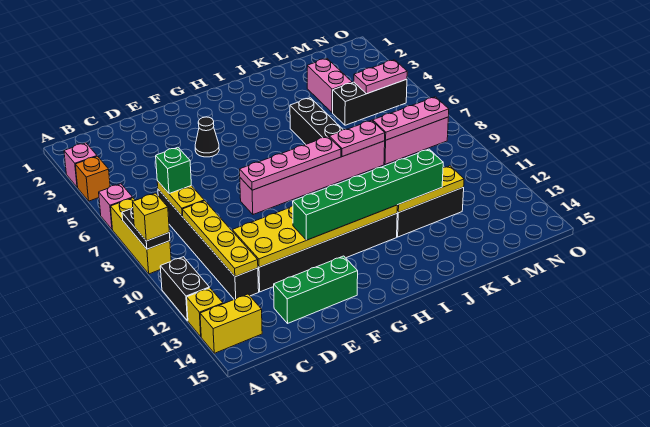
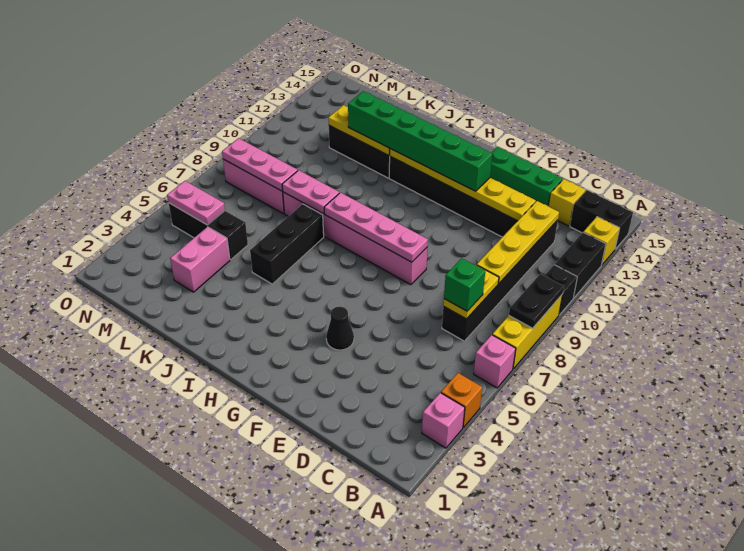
yellow brick A9 level 3 -> yellow brick C14 level 1
none -> black brick A10 level 1
yellow brick A14:B14 level 1 -> black brick A14:B14 level 1
yellow plate D11:I12 level 2 -> yellow plate D12:I12 level 2

